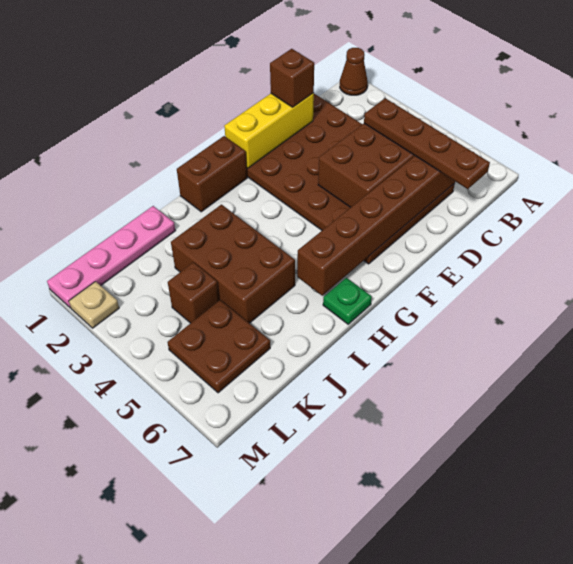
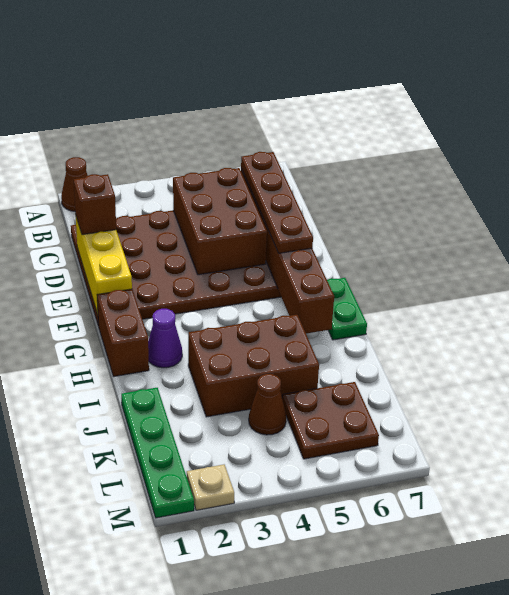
brown plate C4:C7 level 3 -> brown plate C6:F6 level 3
none -> purple cone H2 level 1
green plate H7 level 1 -> green plate G7:H7 level 1
pink plate J1:M1 level 1 -> green plate J1:M1 level 1
brown brick K4 level 1 -> brown cone K4 level 1

